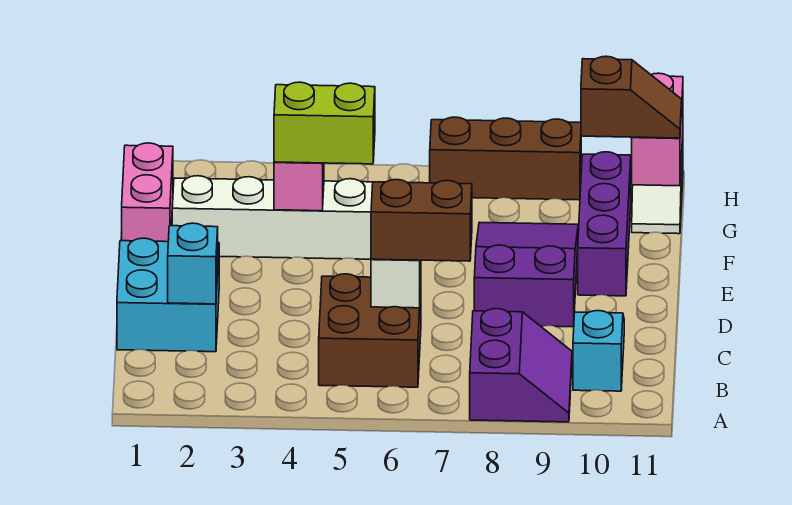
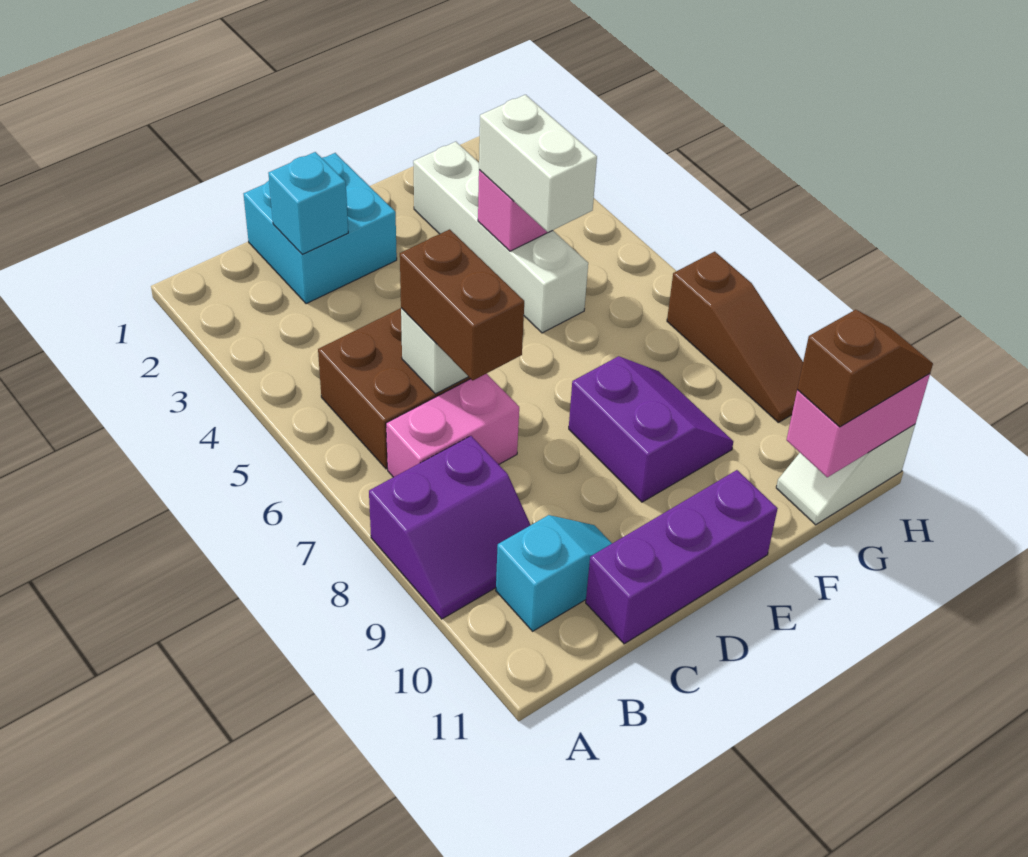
purple slope D8:F9 level 1 top D -> purple slope E8:F9 level 1 top E
purple brick E10:G10 level 1 -> purple brick C11:E11 level 1
pink brick F1:G1 level 1 -> pink brick B7:C7 level 1
lime brick F4:F5 level 3 -> white brick F4:F5 level 3
brown slope G10:G11 level 3 top 10 -> brown slope G11:H11 level 3 top G
brown brick H7:H9 level 1 -> brown slope H7:H9 level 1 top 7

